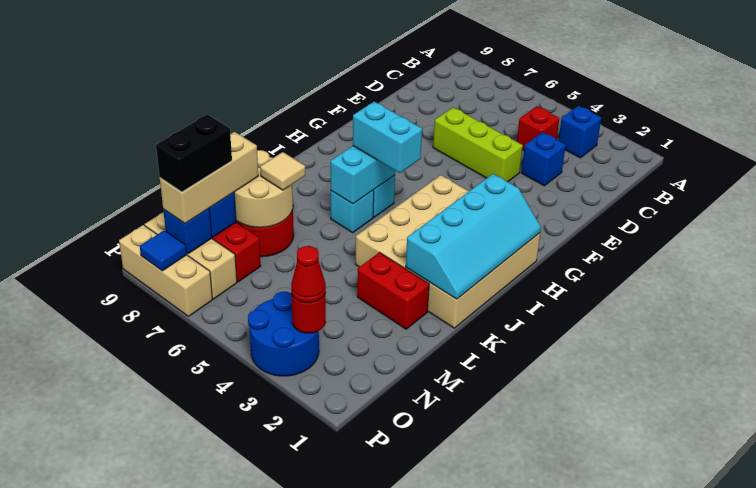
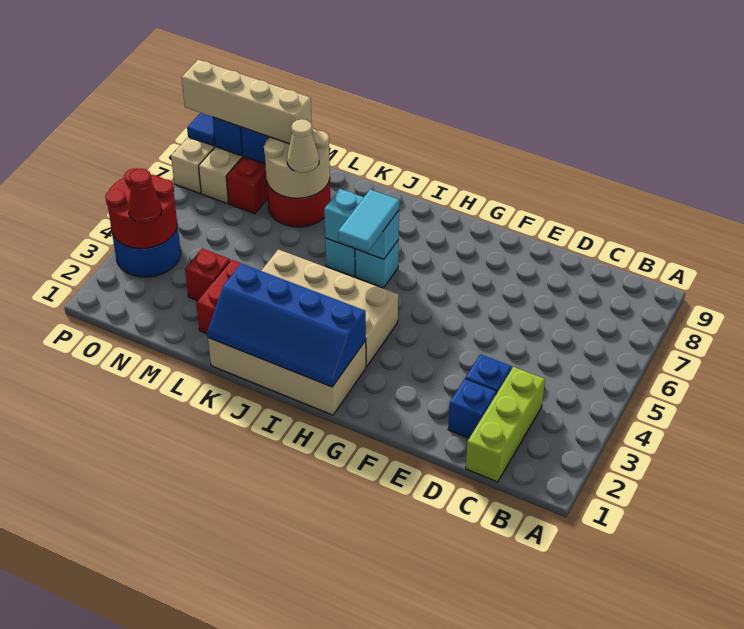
blue brick B3 level 1 -> blue brick D2 level 1
red brick C4 level 1 -> red brick M3 level 1
lime brick E4:E6 level 1 -> lime brick C1:C3 level 1
cyan slope H1:K2 level 2 top 2 -> blue slope H1:K2 level 2 top 2
cyan brick I5:I6 level 3 -> cyan tile I5:I6 level 3
tan tile L7 level 3 -> tan cone L7 level 3
tan brick M8:O8 level 3 -> tan brick M8:P8 level 3
black brick N8:O8 level 4 -> none
red round brick O3 level 2 -> red round brick O3:P4 level 2

